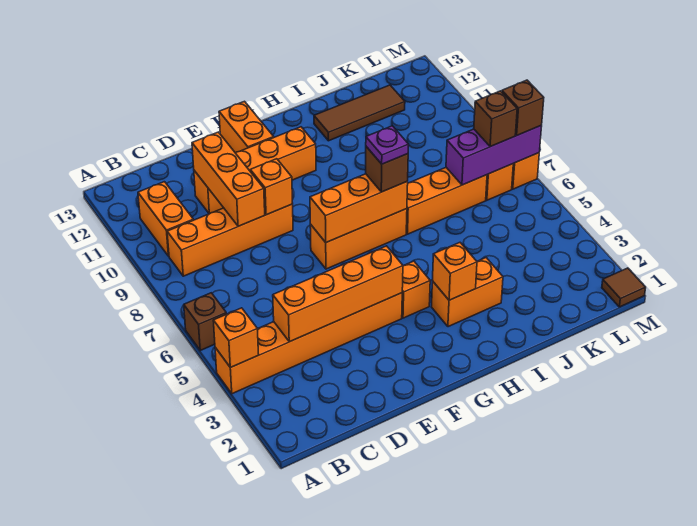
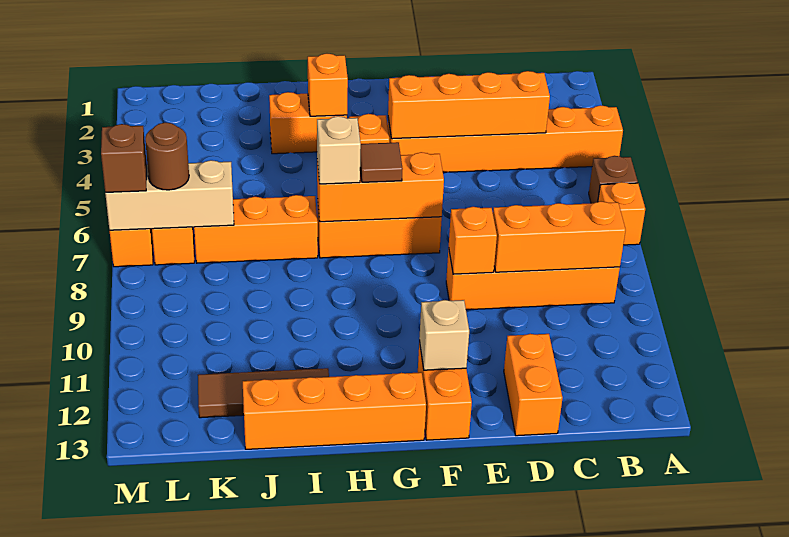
orange brick A4 level 2 -> orange brick A7 level 1
orange brick B10:B11 level 1 -> orange brick D12:D13 level 1
orange brick D9:D11 level 2 -> orange brick B9:D9 level 2
orange brick D11:G11 level 1 -> orange brick G13:J13 level 1
none -> tan brick F12 level 2
brown brick H7 level 3 -> tan brick H7 level 3
purple plate H7 level 4 -> none
purple brick K7:M7 level 2 -> tan brick K7:M7 level 2
brown brick L7 level 3 -> brown round brick L7 level 3
brown tile M1 level 1 -> brown tile G7 level 3

